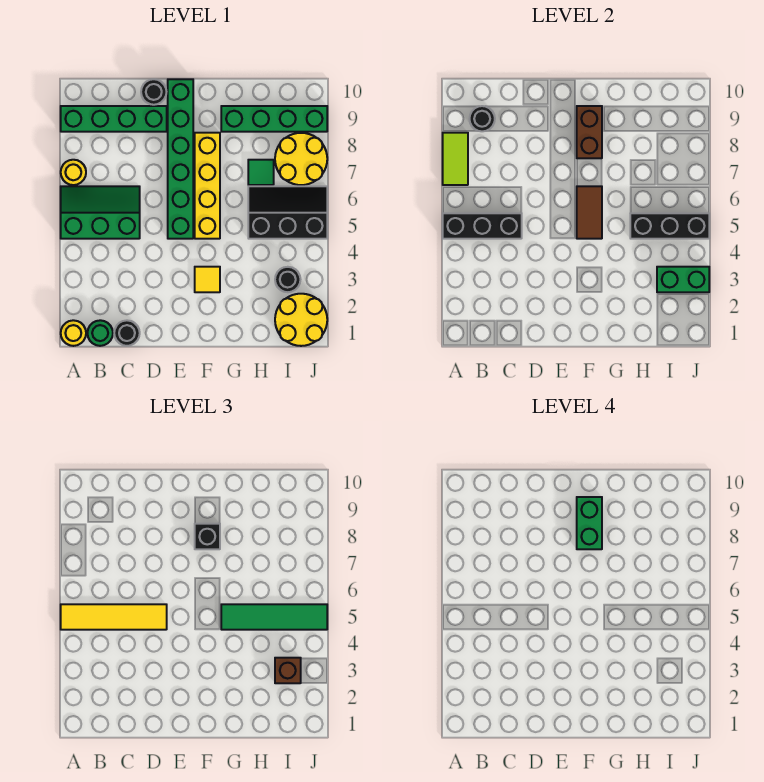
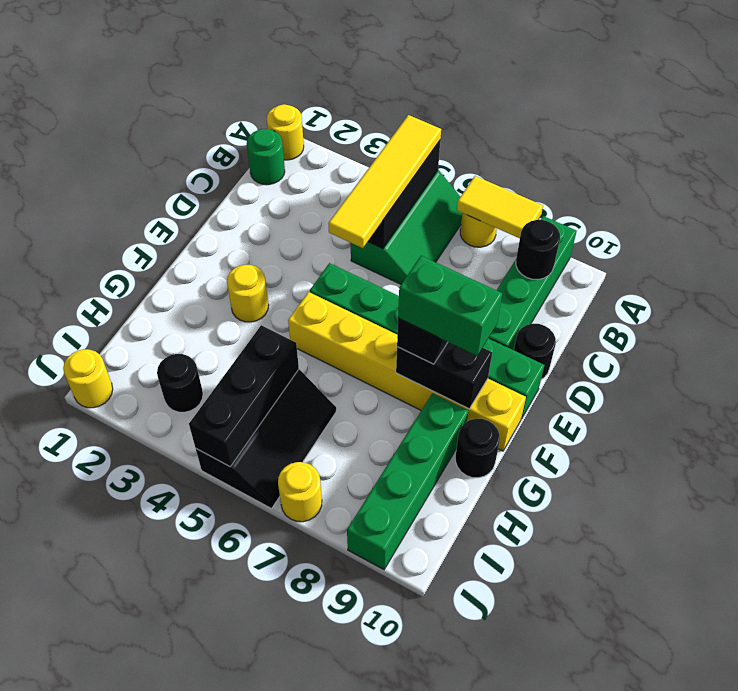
lime tile A7:A8 level 2 -> yellow tile A7:A8 level 2
black round brick C1 level 1 -> black round brick G10 level 1
yellow tile F3 level 1 -> yellow round brick F3 level 1
yellow brick F5:F8 level 1 -> yellow brick F5:F10 level 1
brown tile F5:F6 level 2 -> none
brown brick F8:F9 level 2 -> black brick F8:F9 level 2
green tile G5:J5 level 3 -> none
green tile H7 level 1 -> none
yellow round brick I1:J2 level 1 -> yellow round brick J1 level 1
green brick I3:J3 level 2 -> none
brown brick I3 level 3 -> none
yellow round brick I7:J8 level 1 -> yellow round brick J7 level 1

